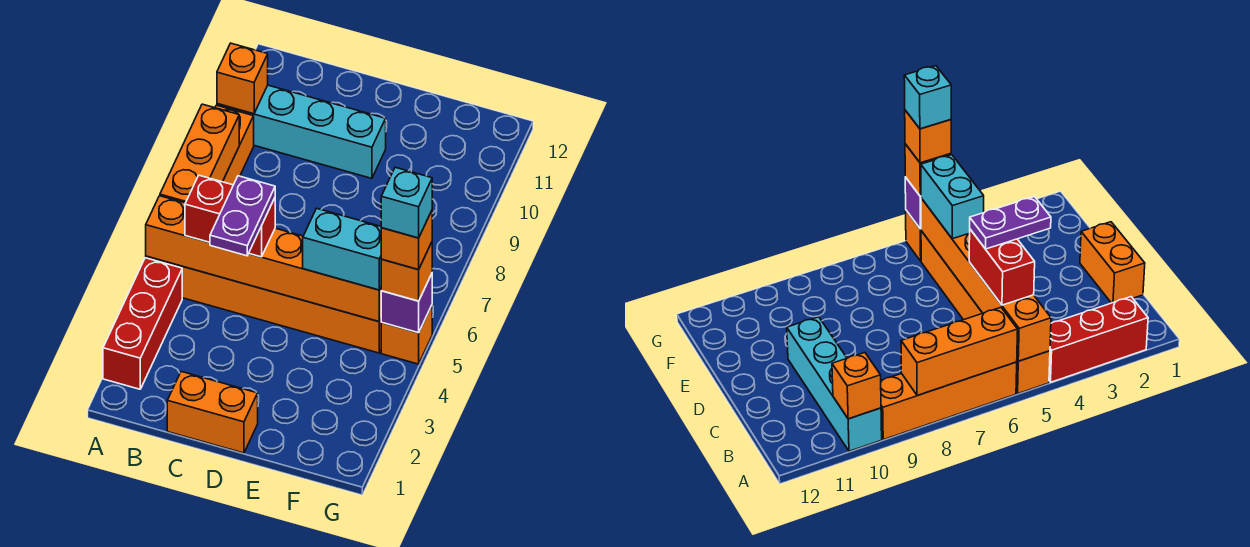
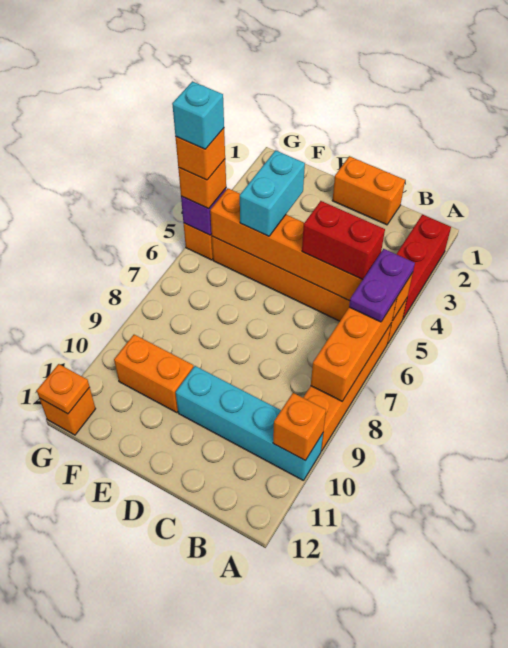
purple plate C4:C5 level 4 -> purple plate A5:A6 level 3
cyan brick E5:F5 level 3 -> cyan brick E4:E5 level 3
none -> orange brick E10:F10 level 1
none -> orange brick G12 level 1
none -> orange plate G12 level 2

